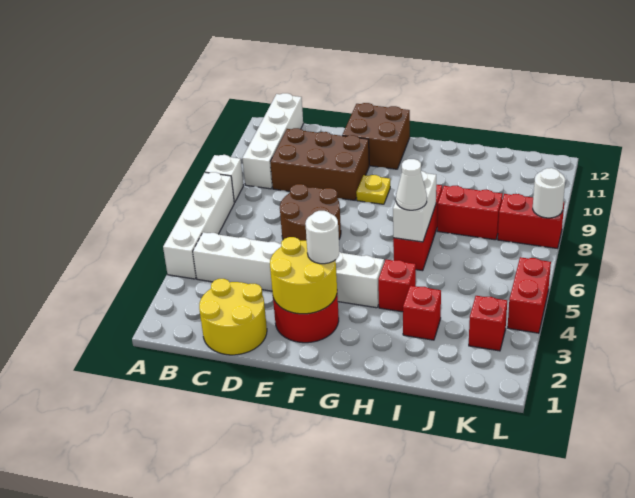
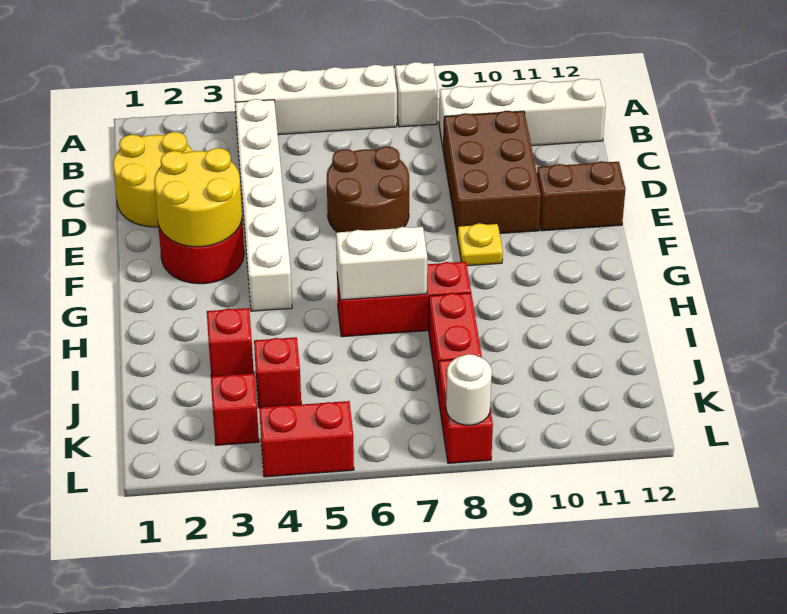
brown brick E11:F12 level 1 -> brown brick E11:E12 level 1
white round brick F3 level 3 -> none
red brick H4 level 1 -> red brick J4 level 1
white cone H6 level 3 -> none

